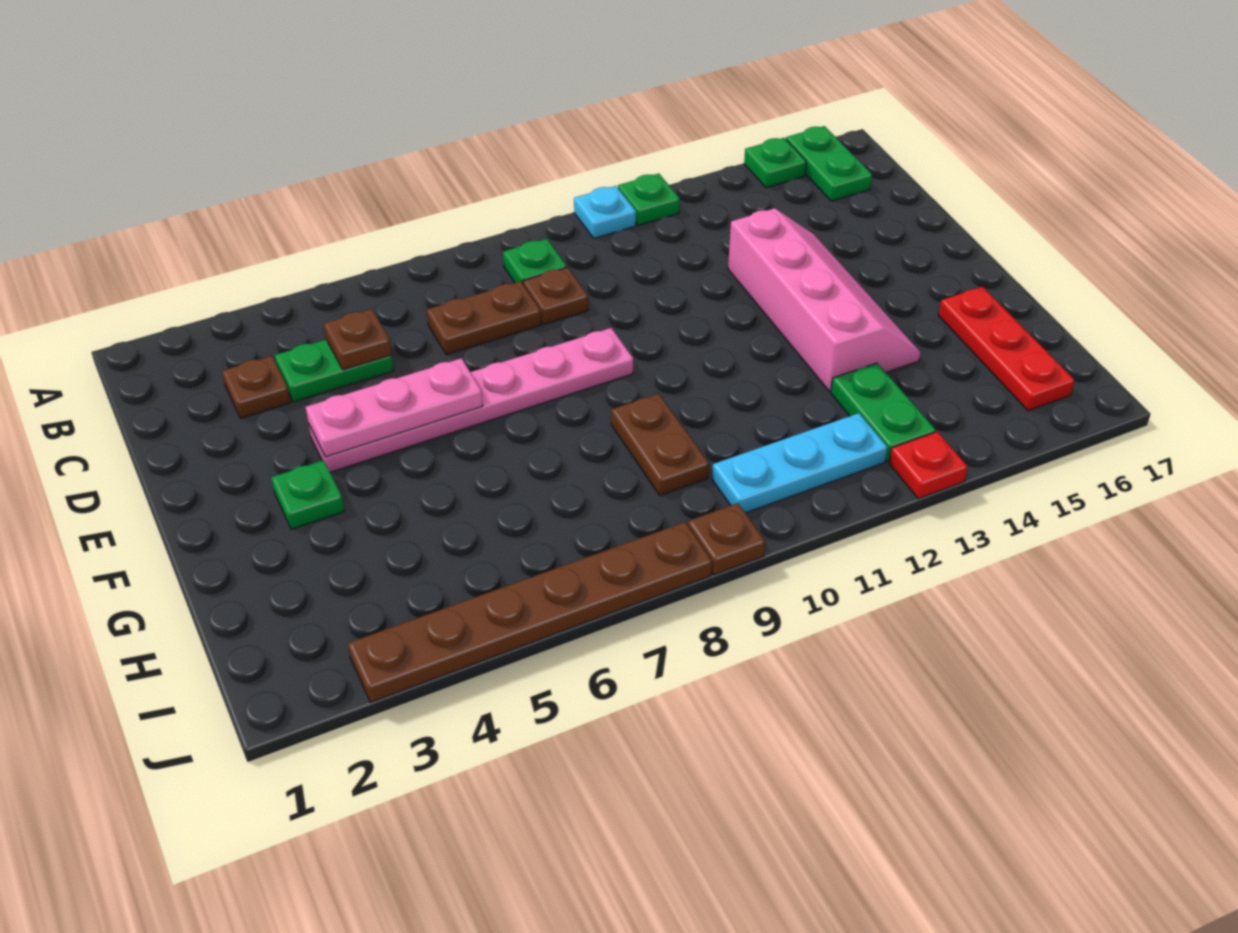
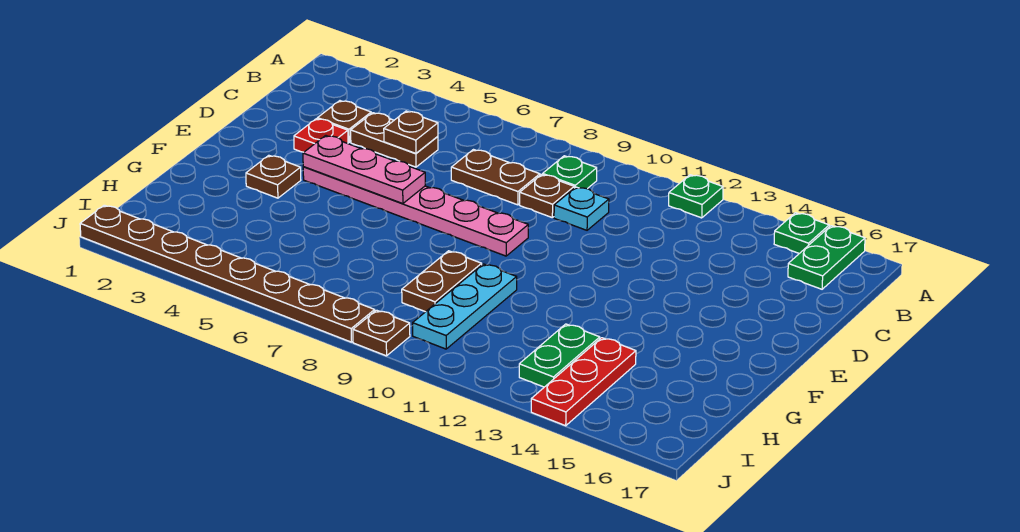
cyan plate A11 level 1 -> cyan plate C10 level 1
green plate C4:C5 level 1 -> brown plate C4:C5 level 1
pink slope D13:G14 level 1 top 13 -> none
green plate F3 level 1 -> brown plate F3 level 1
red plate G16:I16 level 1 -> red plate H14:J14 level 1
cyan plate I10:I12 level 1 -> cyan plate G10:I10 level 1
brown plate J3:J8 level 1 -> brown plate J1:J8 level 1
red plate J13 level 1 -> red plate D3 level 1

